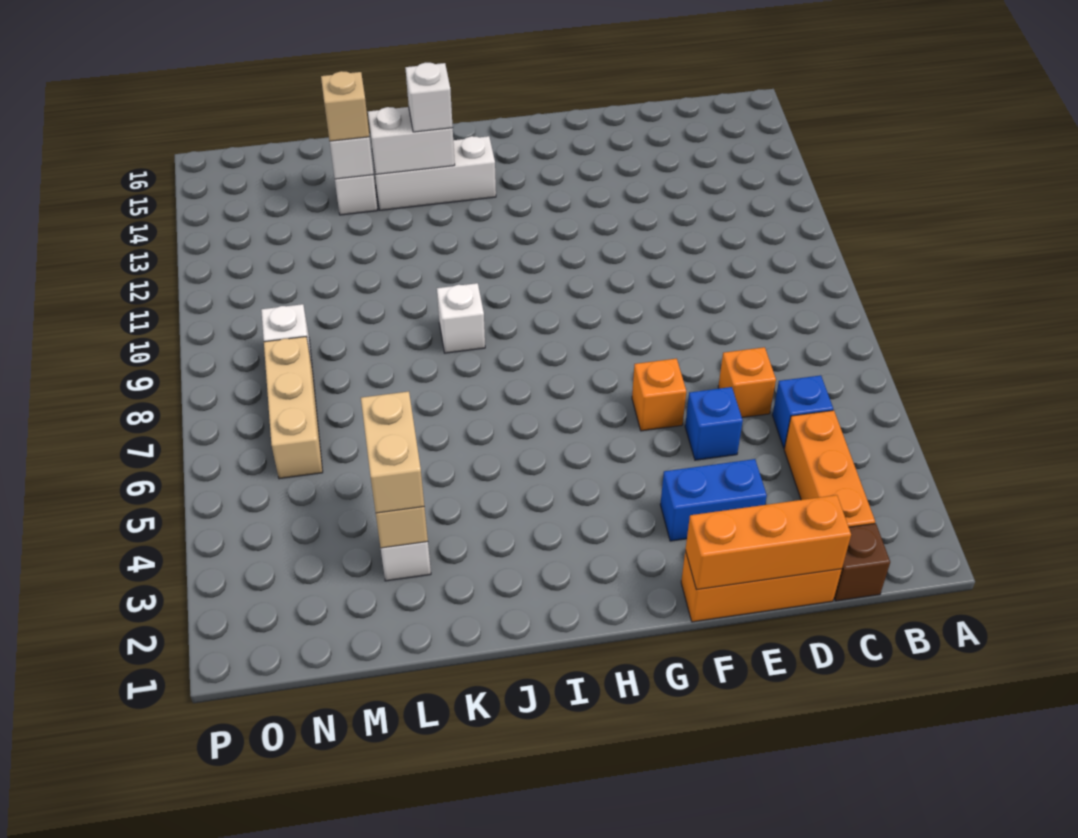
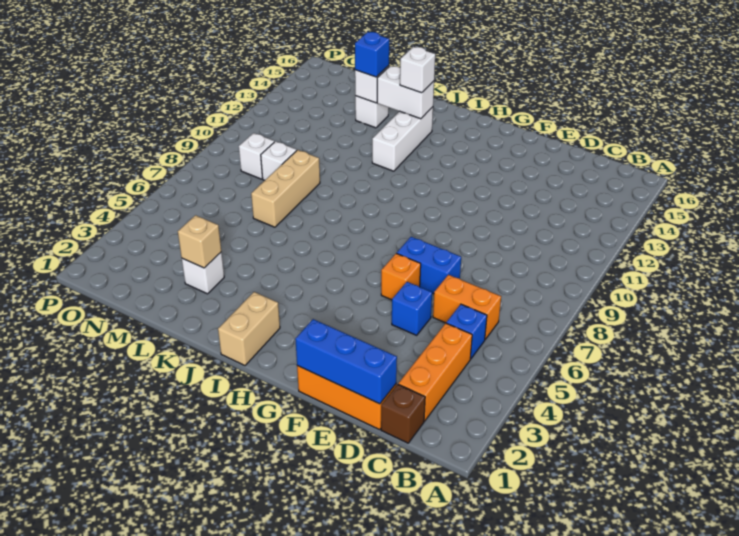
orange brick D1:F1 level 2 -> blue brick D1:F1 level 2
orange brick D6 level 1 -> orange brick C6:D6 level 1
blue brick E3:F3 level 1 -> blue brick E7:F7 level 1
white brick I14:K14 level 1 -> white brick J12:J14 level 1
white brick J9 level 1 -> white brick M9 level 1
tan brick L3:L4 level 3 -> tan brick I1:I2 level 1
tan brick L14 level 3 -> blue brick L14 level 3
tan brick N6:N8 level 1 -> tan brick L7:L9 level 1

